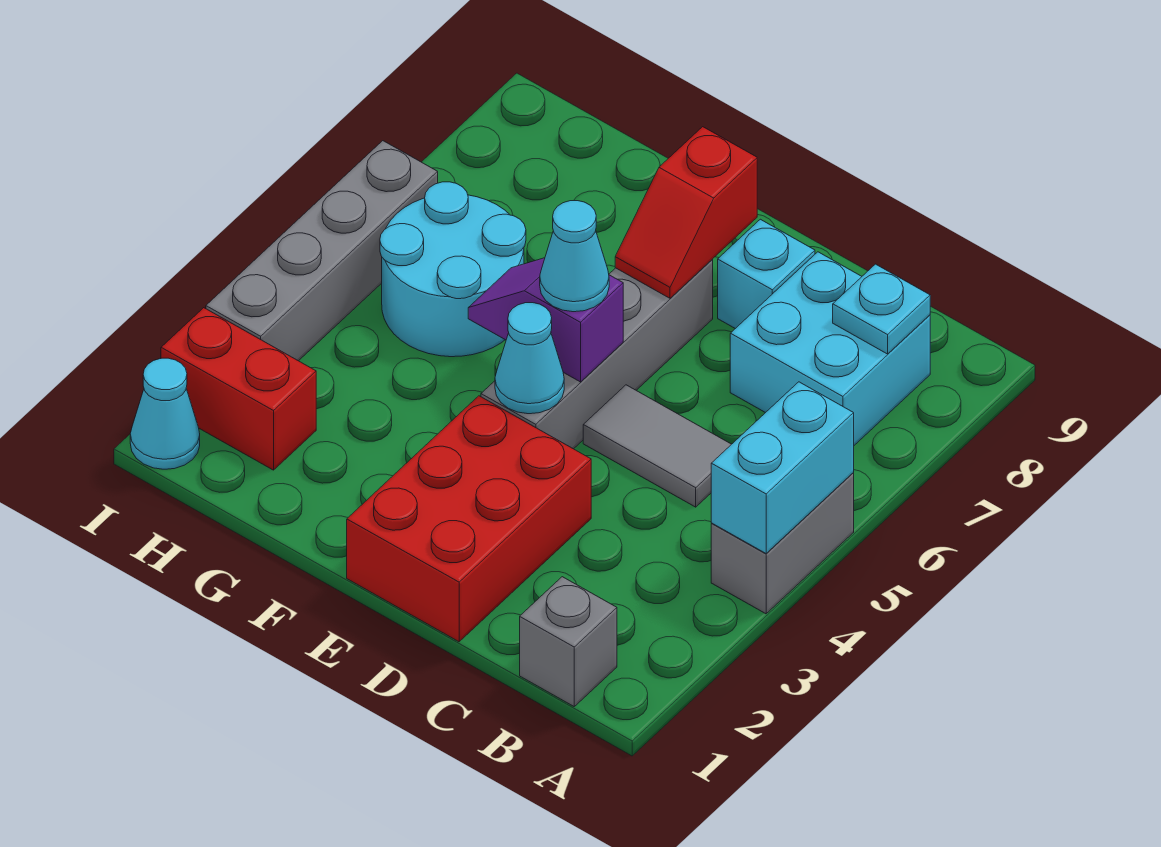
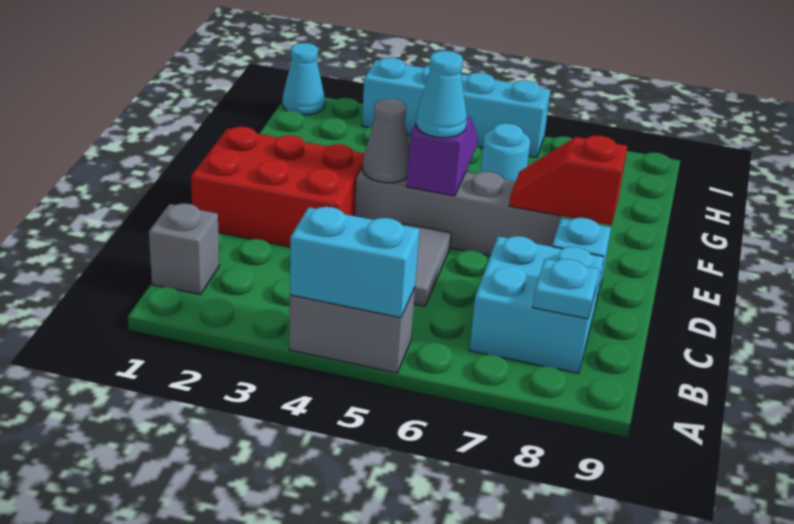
cyan cone E4 level 2 -> grey cone E4 level 2
cyan round brick G5:H6 level 1 -> cyan round brick G6 level 1
red brick H2:I2 level 1 -> none
grey brick I3:I6 level 1 -> cyan brick I3:I6 level 1

